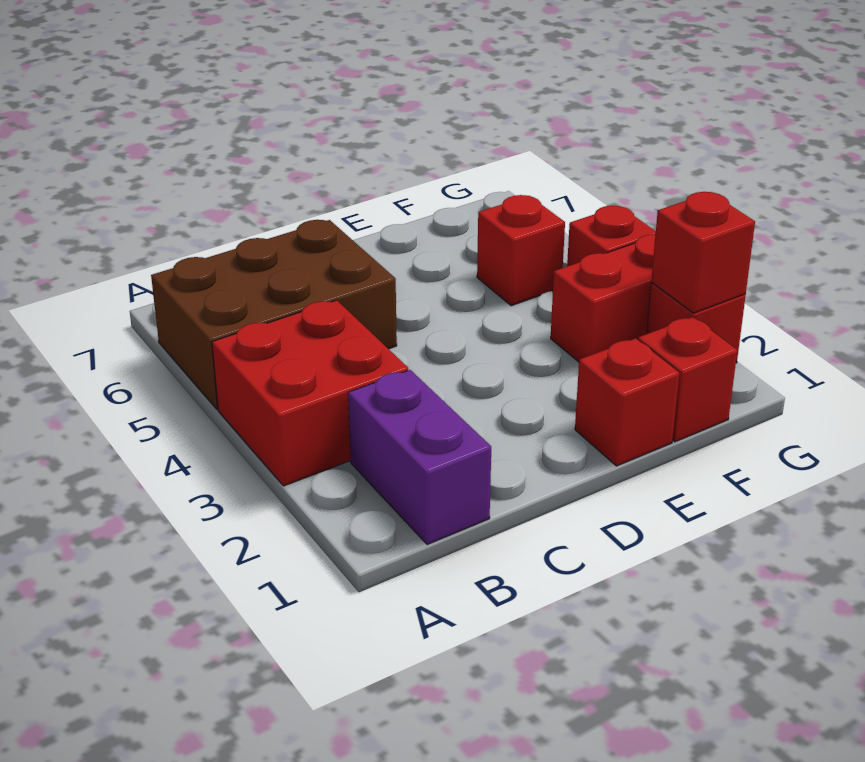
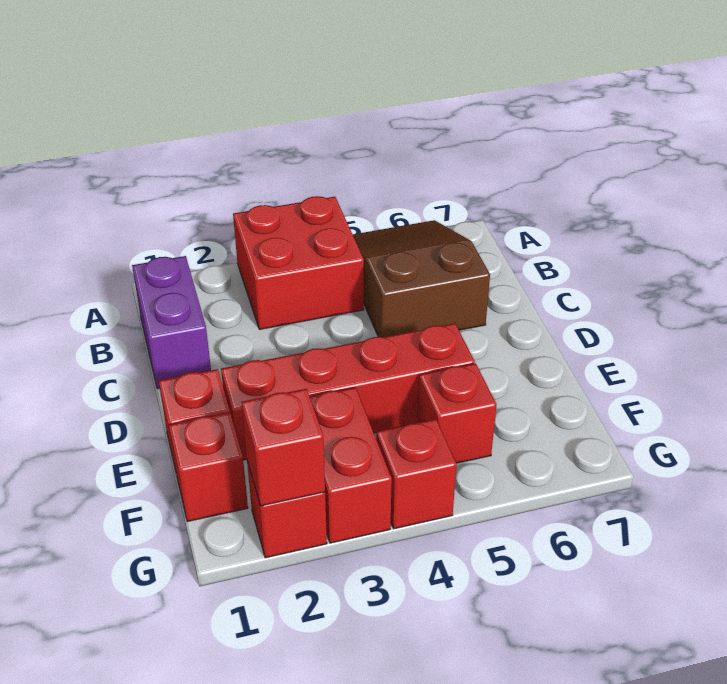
brown brick A5:C6 level 1 -> brown slope A5:C6 level 1 top C
purple brick B1:B2 level 1 -> purple brick B1:C1 level 1
none -> red brick E2:E5 level 1

